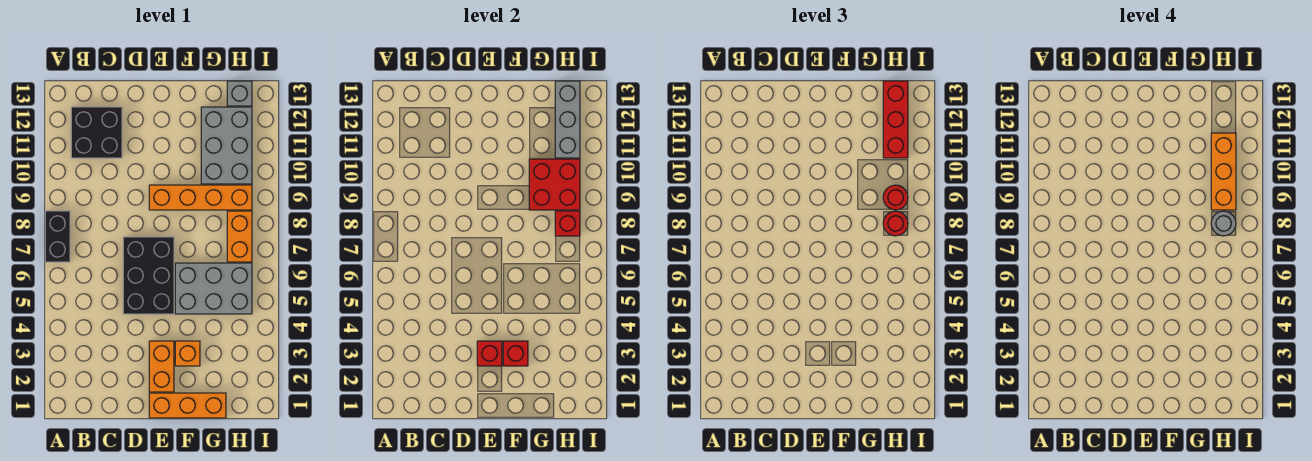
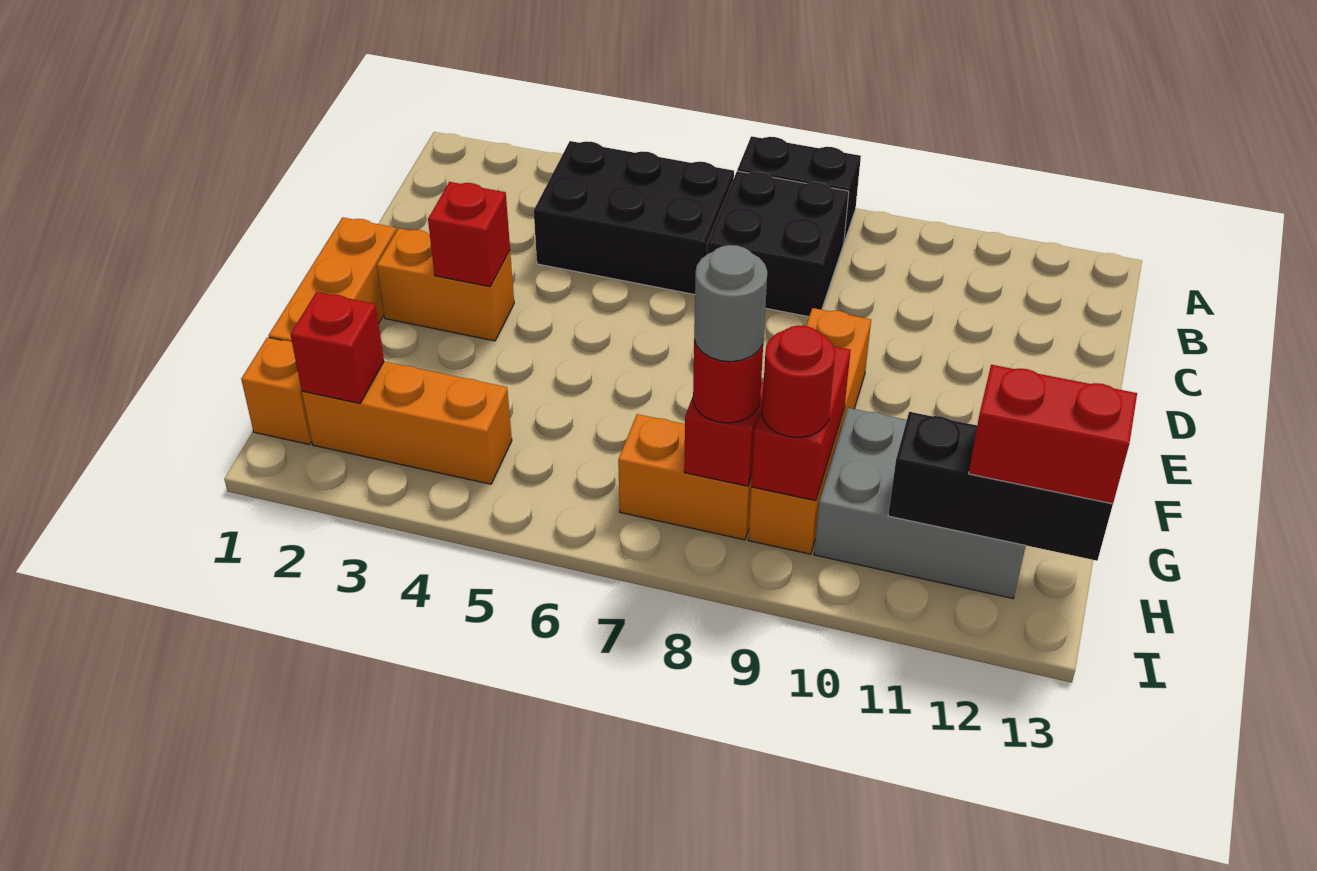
black brick B11:C12 level 1 -> black brick B7:C8 level 1
black brick D5:E7 level 1 -> black brick B4:C6 level 1
orange brick F3 level 1 -> orange brick H1 level 1
red brick F3 level 2 -> red brick H2 level 2
grey brick F5:H6 level 1 -> none
red brick G9:H10 level 2 -> red brick G9:H9 level 2
orange brick H9:H11 level 4 -> orange brick H2:H4 level 1
grey brick H11:H13 level 2 -> black brick H11:H13 level 2
red brick H11:H13 level 3 -> red brick H12:H13 level 3
grey brick H13 level 1 -> none

